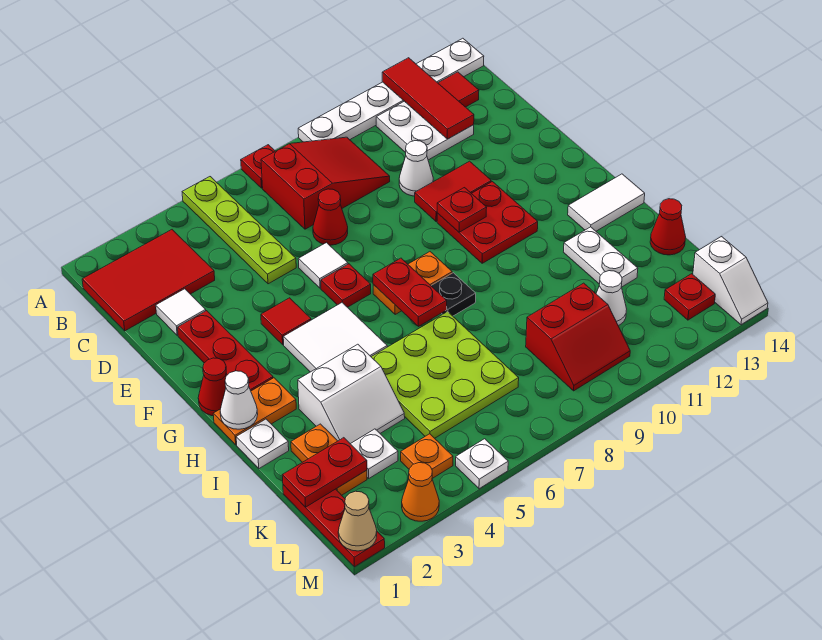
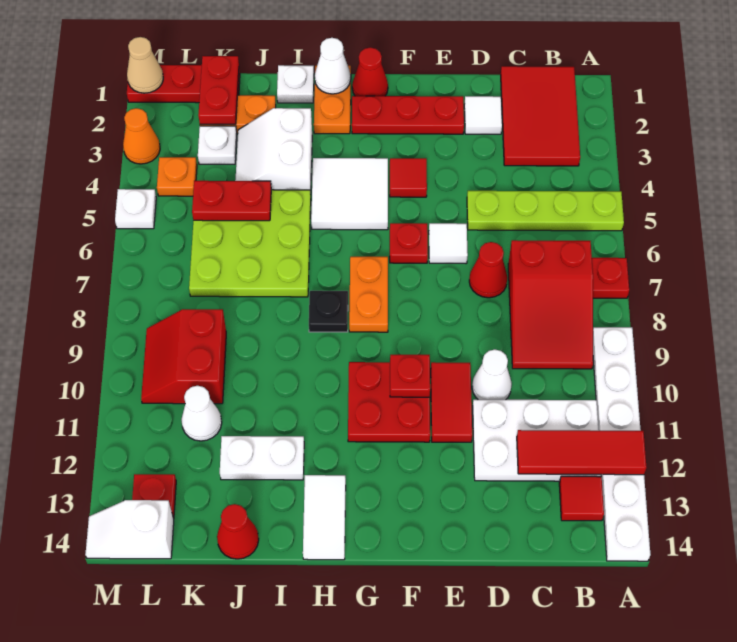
white plate B11:C12 level 1 -> white plate B11:D12 level 1
red plate G7:H7 level 2 -> red plate J5:K5 level 2

